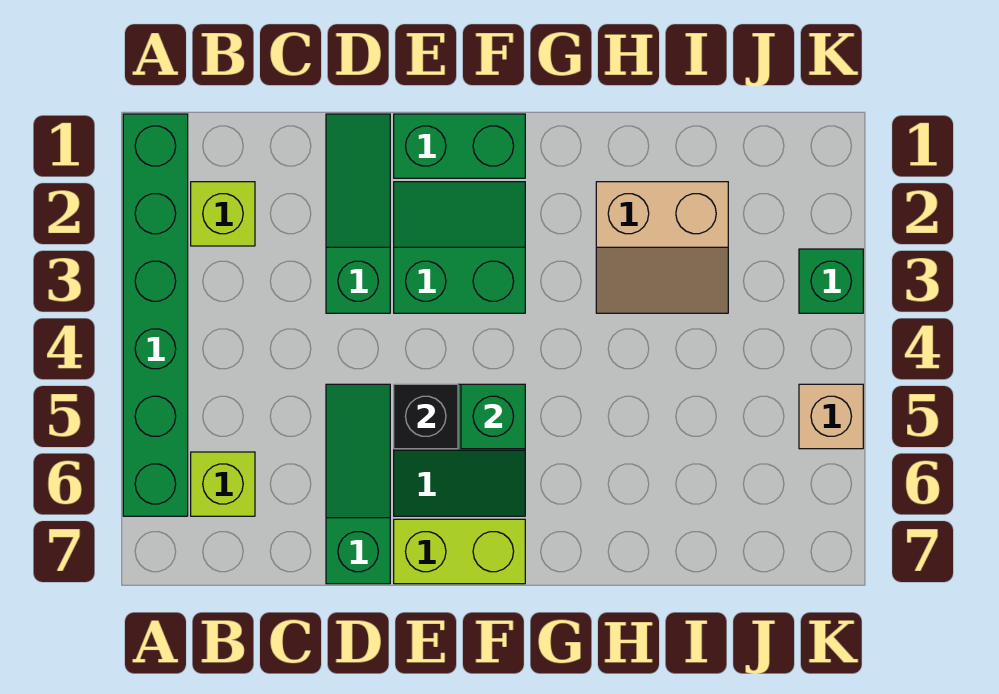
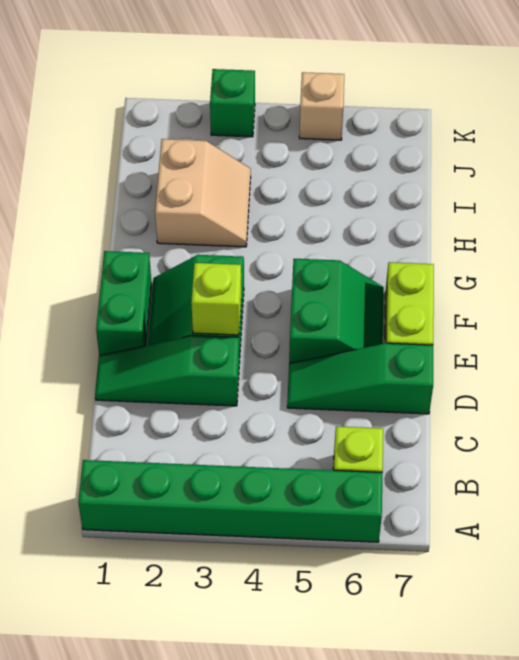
lime brick B2 level 1 -> lime brick E3 level 2
black brick E5 level 2 -> none
green brick F5 level 2 -> none

